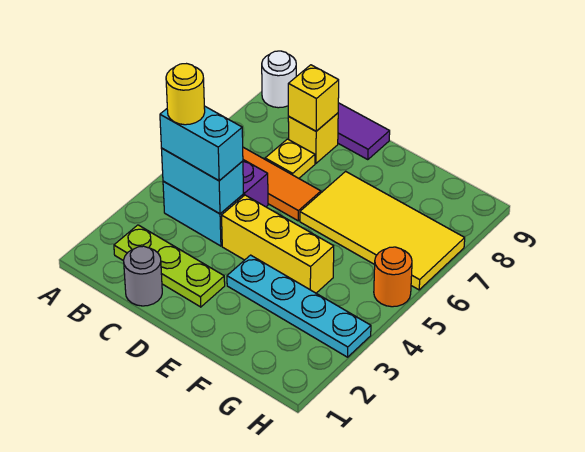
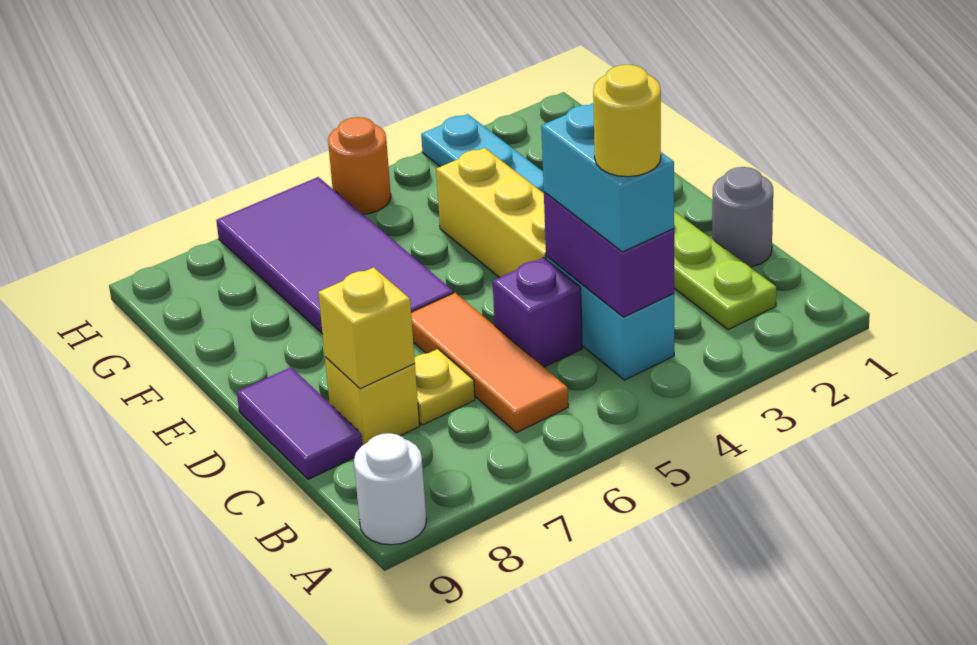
cyan brick B4:C4 level 2 -> purple brick B4:C4 level 2
yellow tile E6:H7 level 1 -> purple tile E6:H7 level 1

